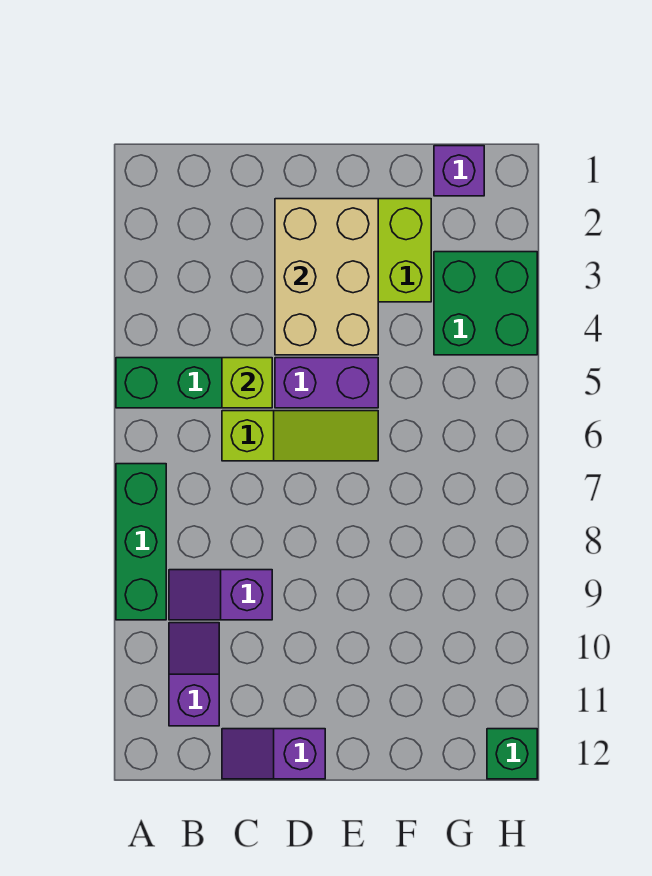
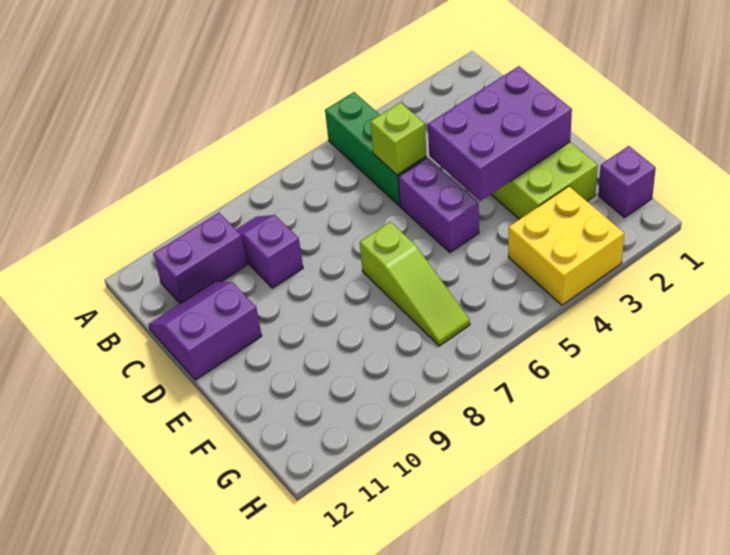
green brick A7:A9 level 1 -> none
purple slope B10:B11 level 1 top 11 -> purple brick B10:B11 level 1
lime slope C6:E6 level 1 top C -> lime slope E7:G7 level 1 top E
purple slope C12:D12 level 1 top D -> purple slope C11:D12 level 1 top D
tan brick D2:E4 level 2 -> purple brick D2:E4 level 2
green brick G3:H4 level 1 -> yellow brick G3:H4 level 1
green brick H12 level 1 -> none

